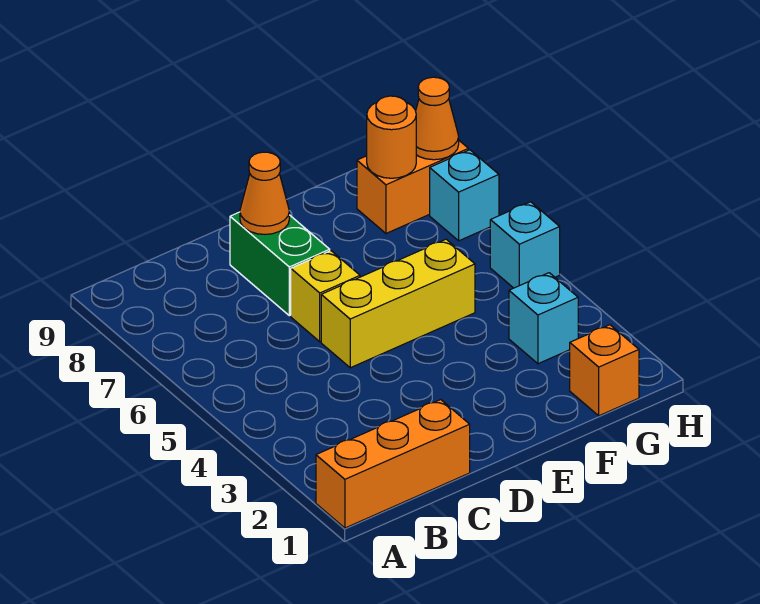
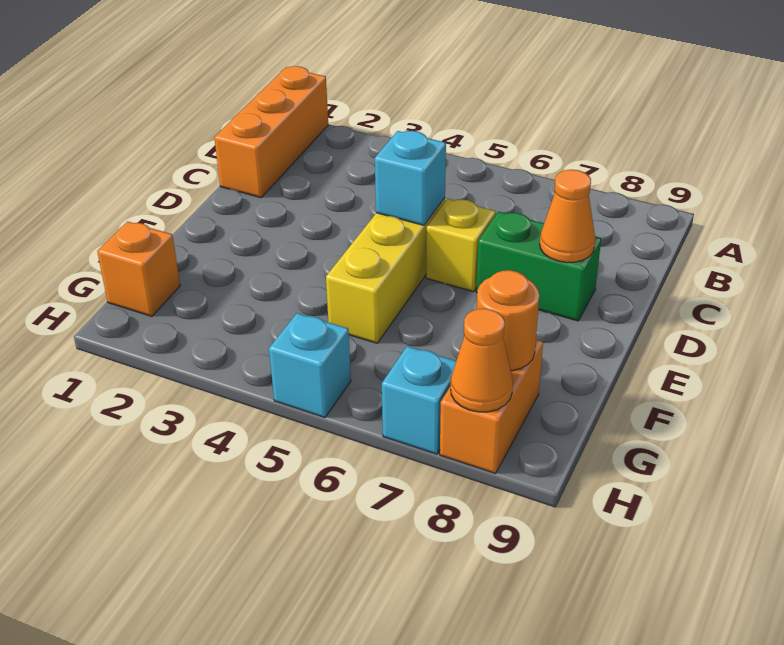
cyan brick G3 level 1 -> cyan brick D5 level 2

